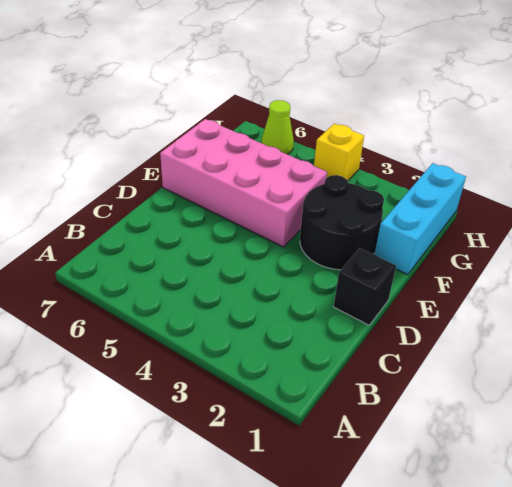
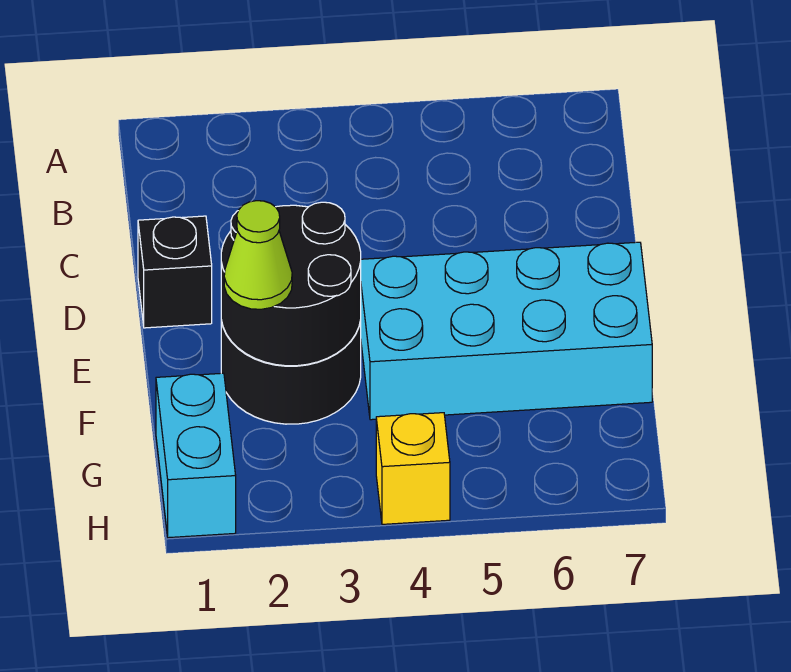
none -> black round brick E2:F3 level 2
pink brick E4:F7 level 1 -> cyan brick E4:F7 level 1
cyan brick F1:H1 level 1 -> cyan brick G1:H1 level 1
lime cone H6 level 1 -> lime cone F2 level 3

